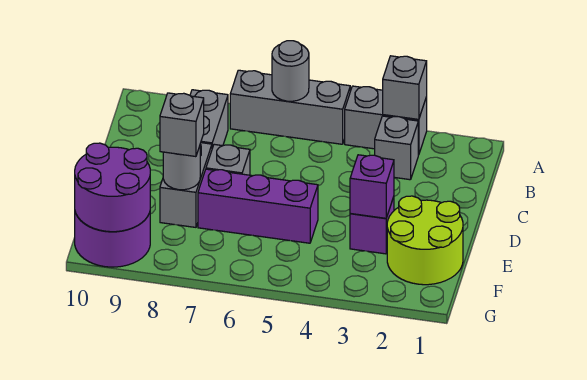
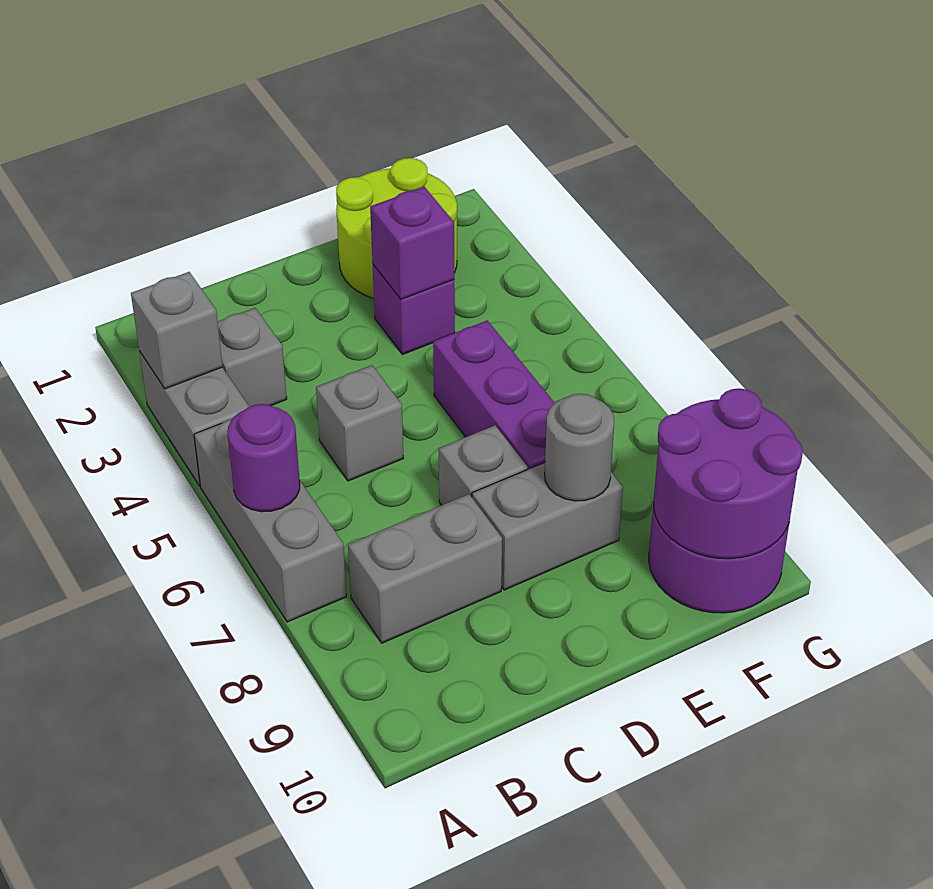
grey round brick A6 level 2 -> purple round brick A6 level 2
grey brick E8 level 3 -> grey brick C5 level 1

